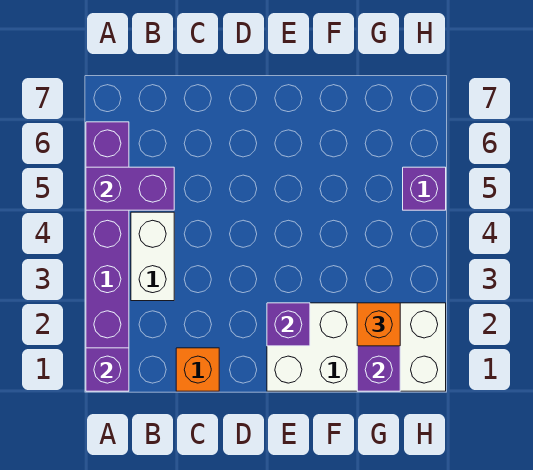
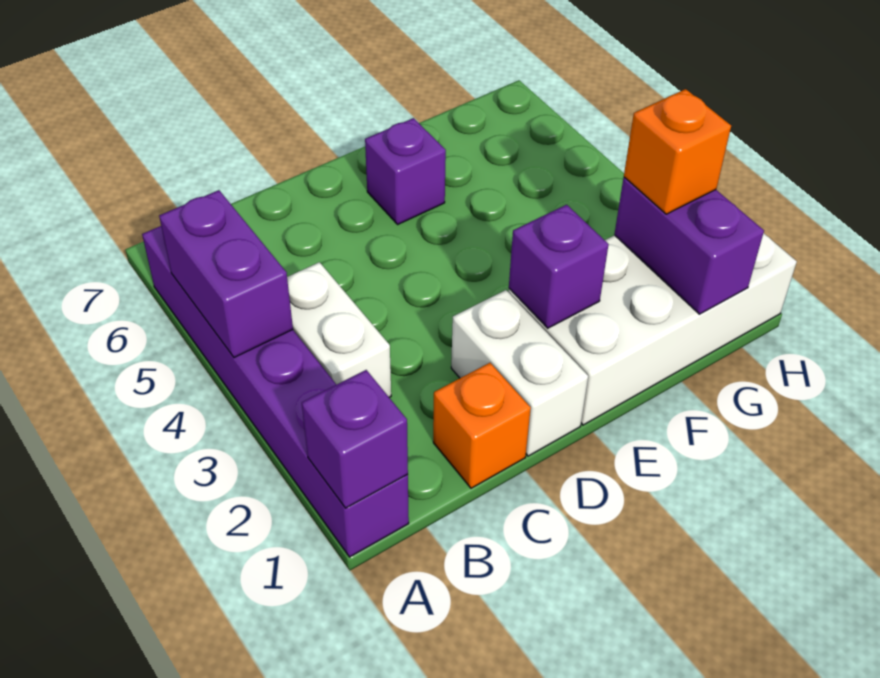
purple brick A5:B5 level 2 -> purple brick A4:A5 level 2
none -> white brick D1:D2 level 1
purple brick H5 level 1 -> purple brick E6 level 1

